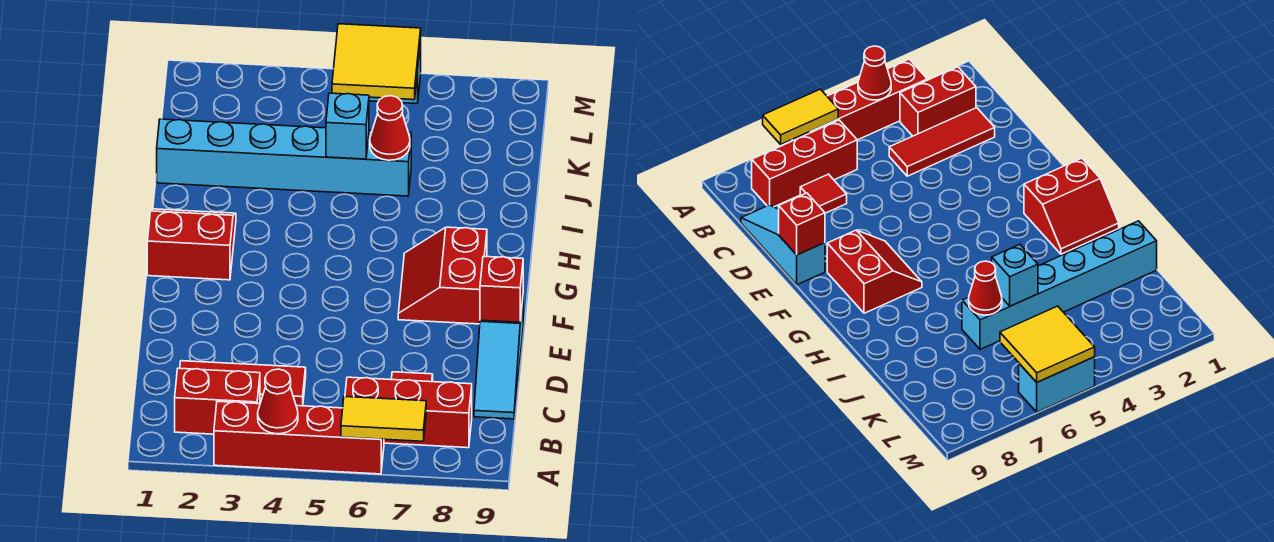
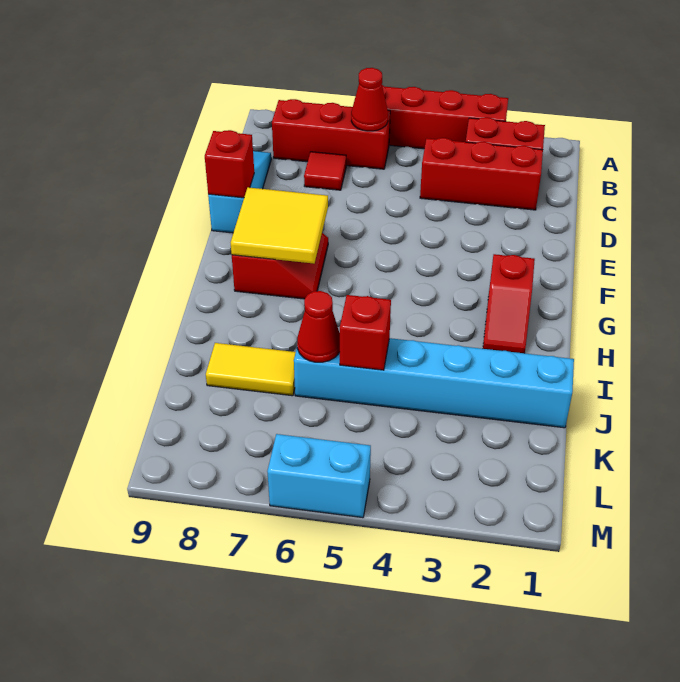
red cone A4 level 2 -> red cone B6 level 2
yellow tile A6:A7 level 2 -> yellow tile J7:J8 level 1
red tile C2:C4 level 1 -> red brick C2:C4 level 1
red slope G1:H2 level 1 top G -> red slope G2:H2 level 1 top G
cyan brick J5 level 2 -> red brick J5 level 2
yellow tile L5:M6 level 2 -> yellow tile F7:G8 level 2

